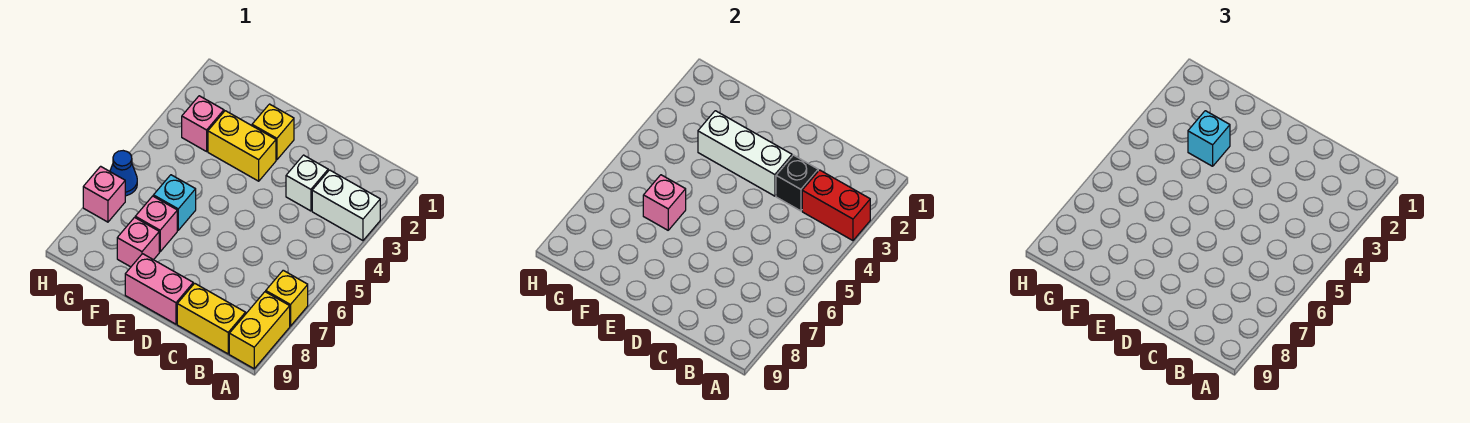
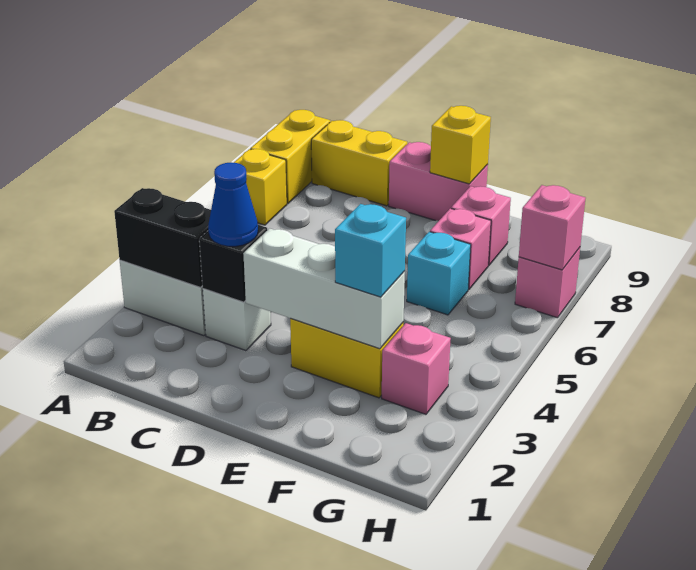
red brick A3:B3 level 2 -> black brick A3:B3 level 2
yellow brick E2 level 1 -> yellow brick E9 level 2
pink brick F6 level 2 -> pink brick H7 level 2
blue cone H6 level 1 -> blue cone C3 level 3

